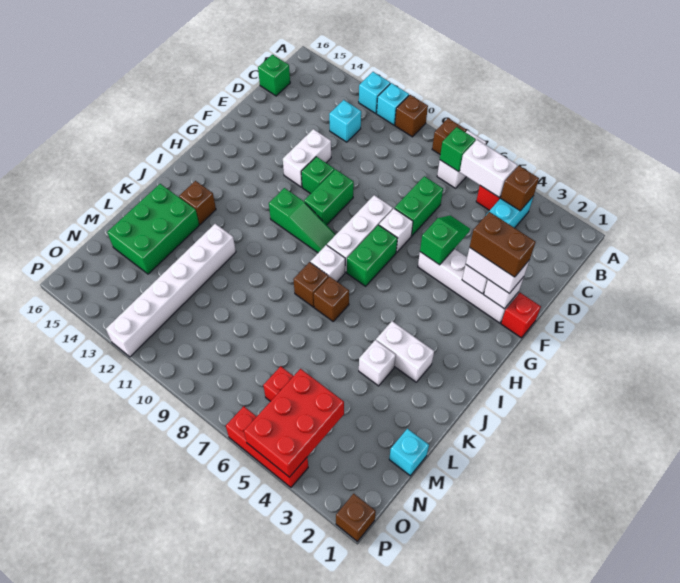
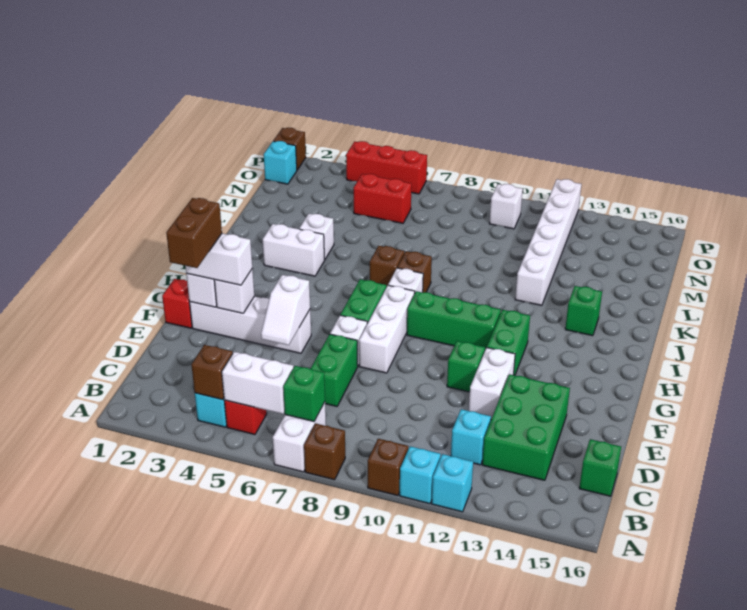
green slope E5:F5 level 2 top F -> white slope E5:F5 level 2 top F
brown brick F2:F3 level 4 -> brown brick E2:F2 level 4
green brick F10:G10 level 1 -> green brick G12:H12 level 1
green slope H9:H11 level 1 top 11 -> green brick H9:H11 level 1
brown brick J14 level 1 -> green brick J14 level 1
green brick K14:M15 level 1 -> green brick C13:E14 level 1
cyan brick M1 level 1 -> cyan brick O1 level 1
red brick N4:P5 level 2 -> none
none -> white brick O10 level 1

